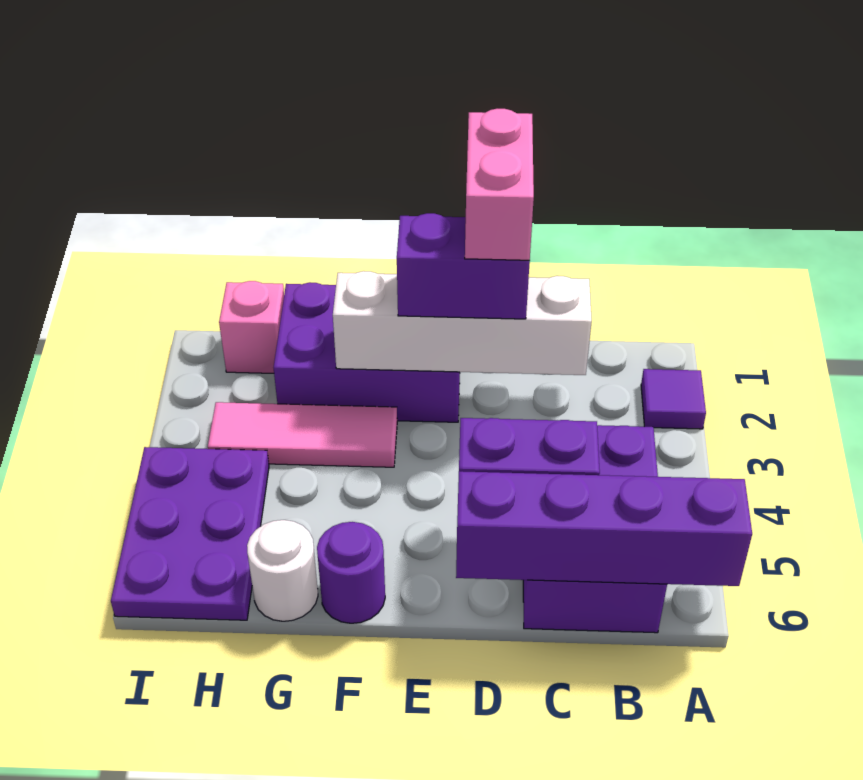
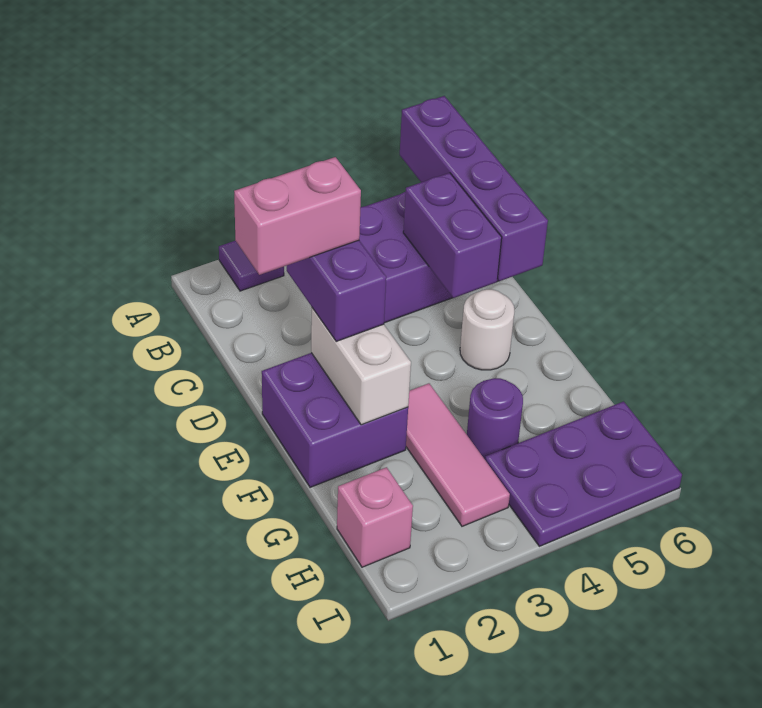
white brick C2:F2 level 2 -> white brick E2:F2 level 2
purple brick E1:G2 level 1 -> purple brick E1:F2 level 1
purple round brick F6 level 1 -> purple round brick G4 level 1
white round brick G6 level 1 -> white round brick E5 level 1

